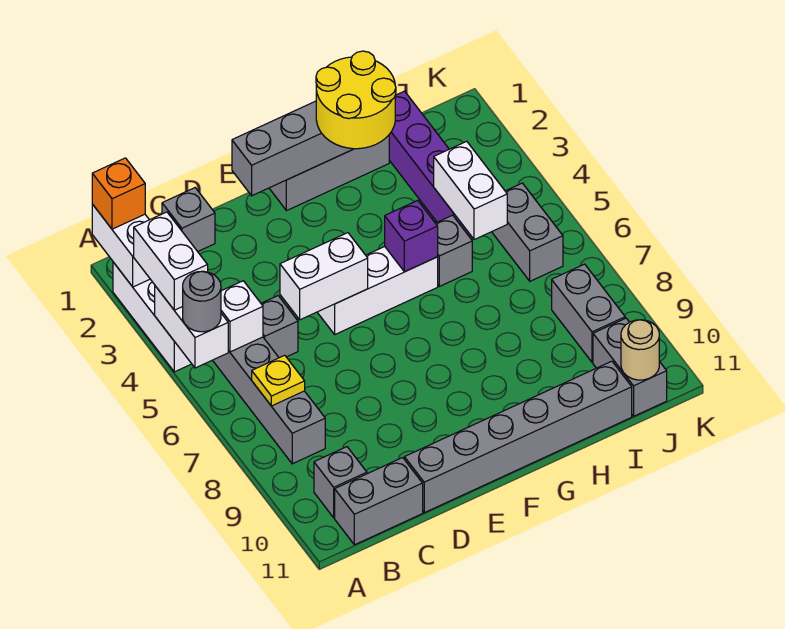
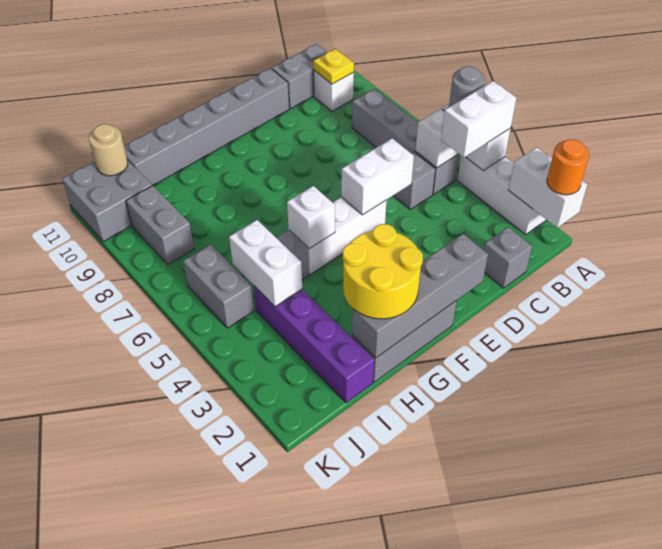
orange brick A1 level 3 -> orange round brick A1 level 3
white brick A3:A4 level 3 -> white brick A4:B4 level 3
yellow plate B7 level 2 -> yellow plate B10 level 2
grey brick B10 level 1 -> white brick B10 level 1
purple brick G5 level 2 -> white brick G5 level 2
grey brick J10:J11 level 1 -> grey brick J10:K11 level 1

